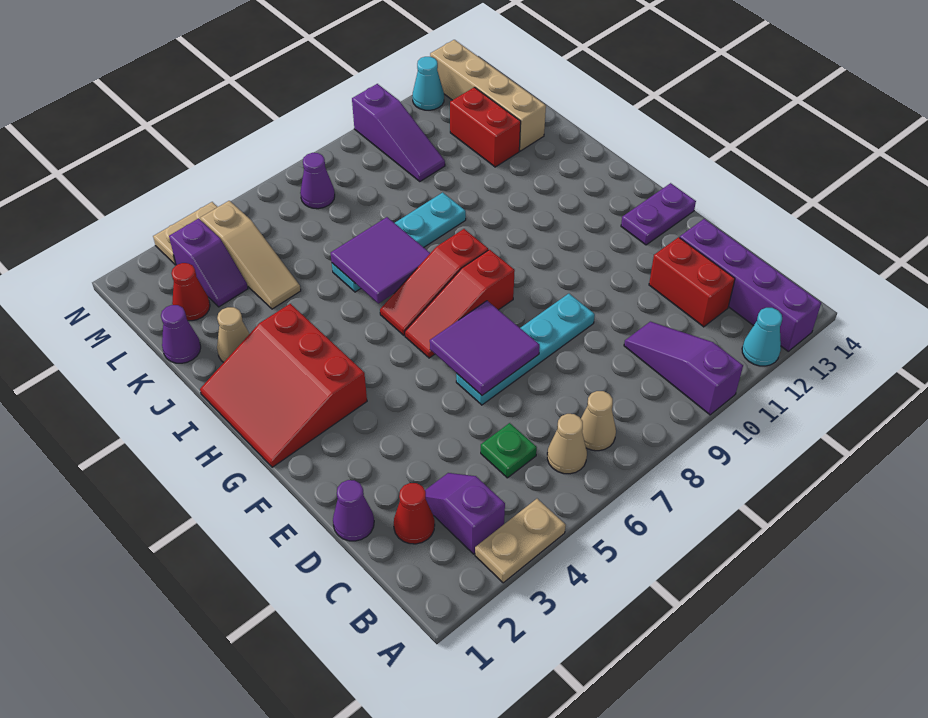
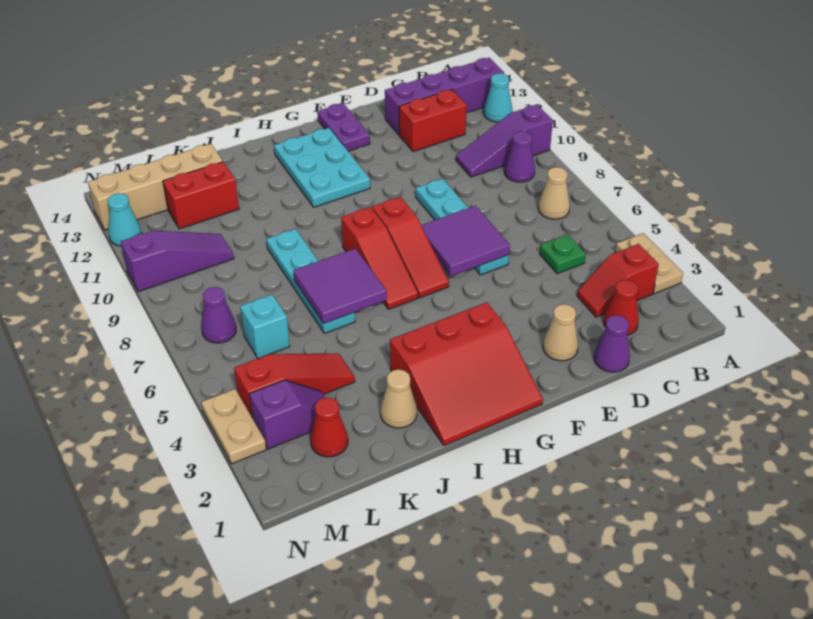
purple slope B3:C3 level 1 top B -> red slope B3:C3 level 1 top B
tan cone B6 level 1 -> tan cone E2 level 1
none -> cyan plate G11:H13 level 1
purple cone K1 level 1 -> purple cone B9 level 1
tan slope K4:M4 level 1 top M -> red slope K4:M4 level 1 top M
none -> cyan brick L6 level 1

